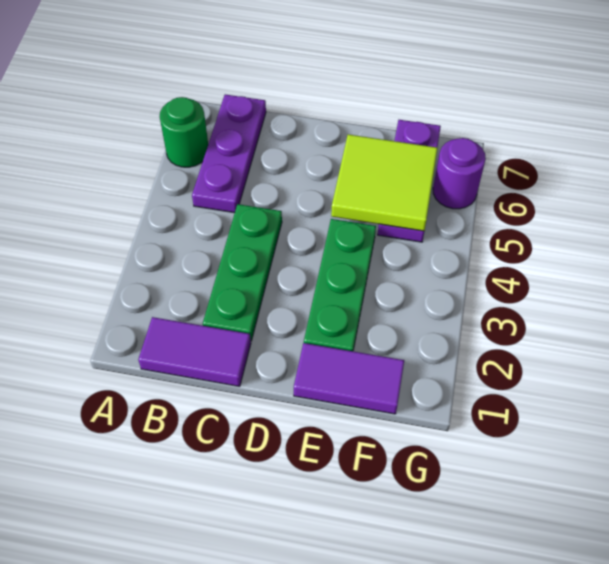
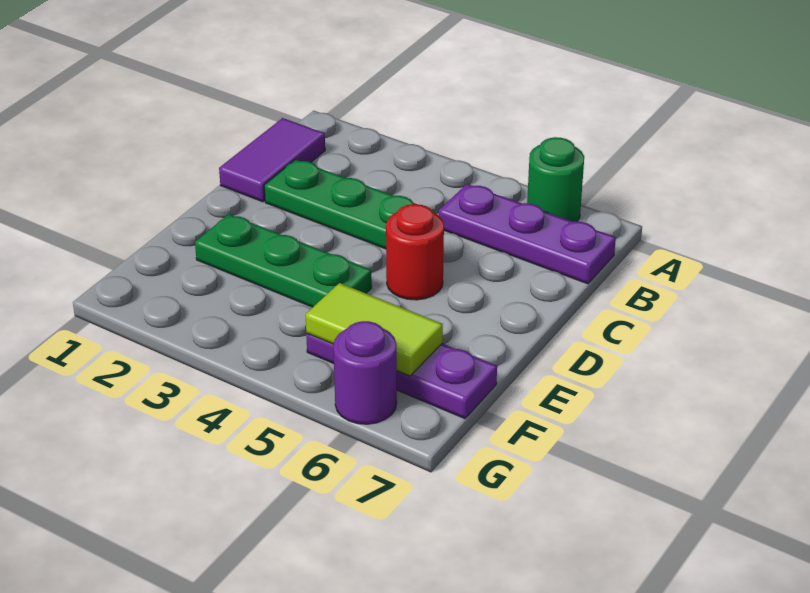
none -> red round brick D5 level 1
purple tile E1:F1 level 1 -> none
lime tile E5:F6 level 2 -> lime tile F5:F6 level 2

